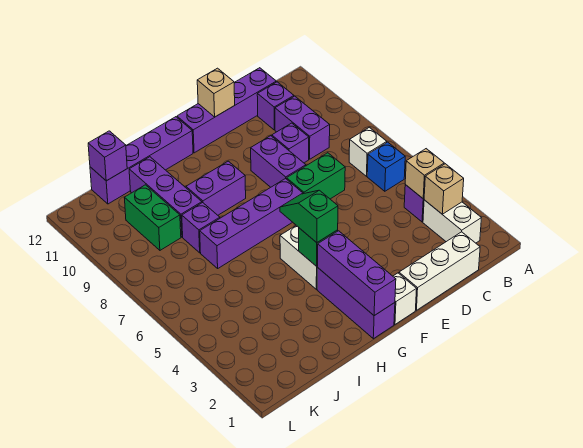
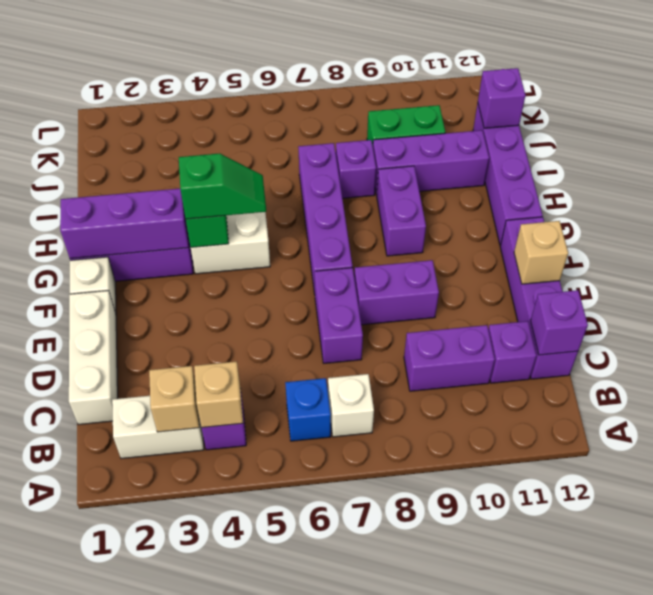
green brick D7:E7 level 1 -> purple brick D7:E7 level 1
purple brick D9 level 1 -> purple brick C12 level 2

